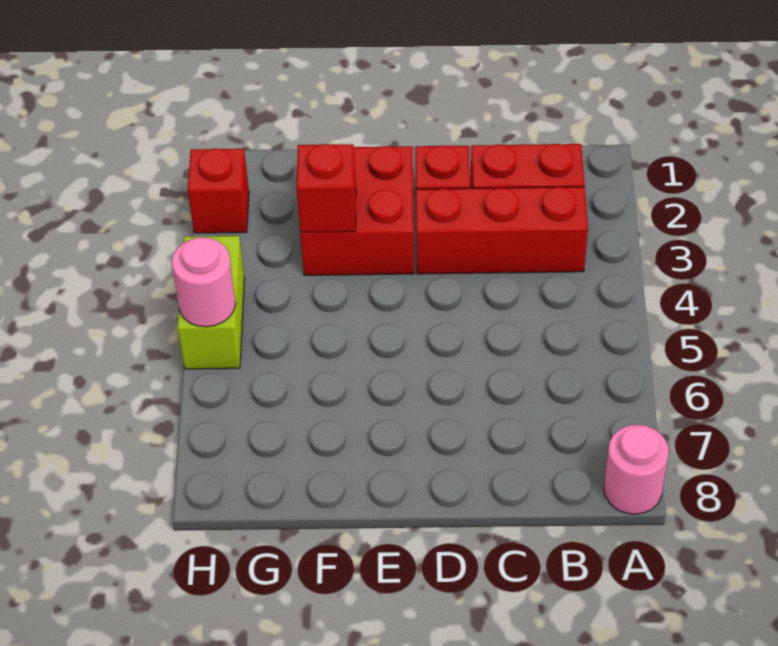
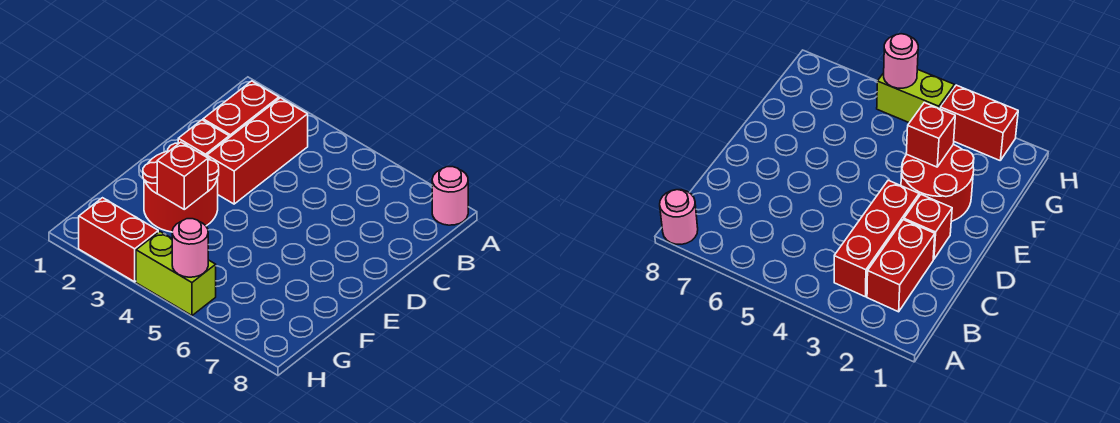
red brick E2:F3 level 1 -> red round brick E2:F3 level 1
red brick H2 level 1 -> red brick H2:H3 level 1

